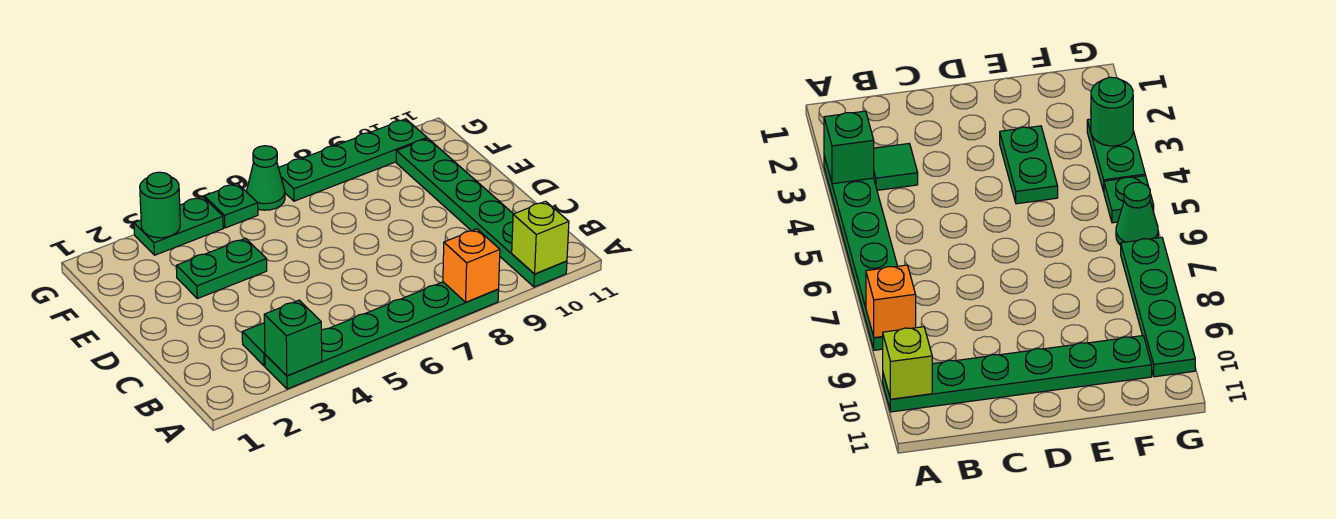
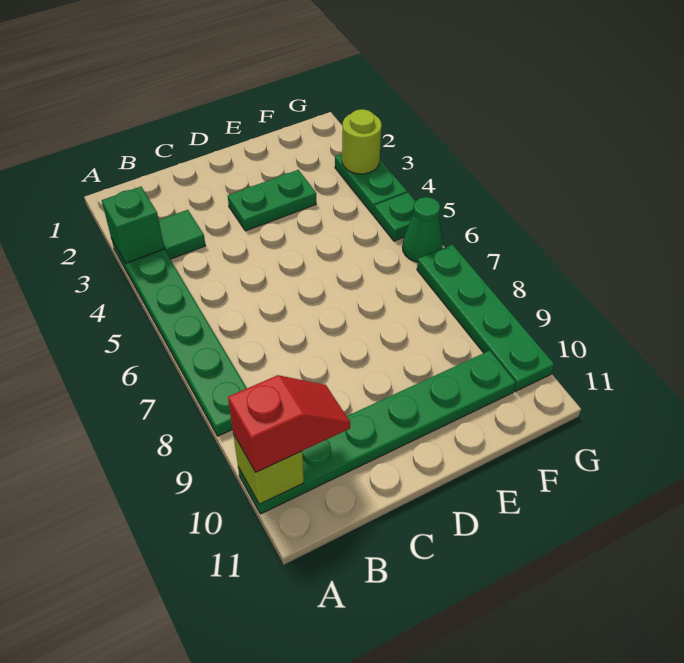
orange brick A8 level 2 -> none
none -> red slope A10:B10 level 3 top A
green plate E3:E4 level 1 -> green plate D3:E3 level 1
green round brick G3 level 2 -> lime round brick G3 level 2

